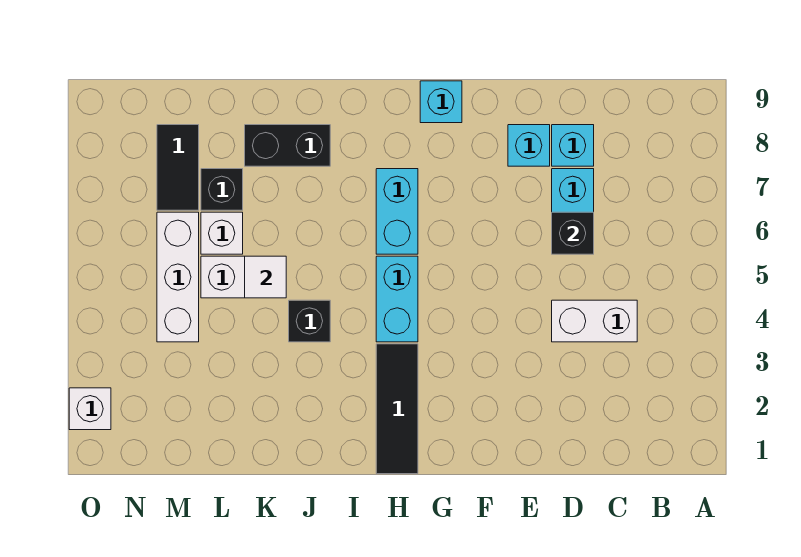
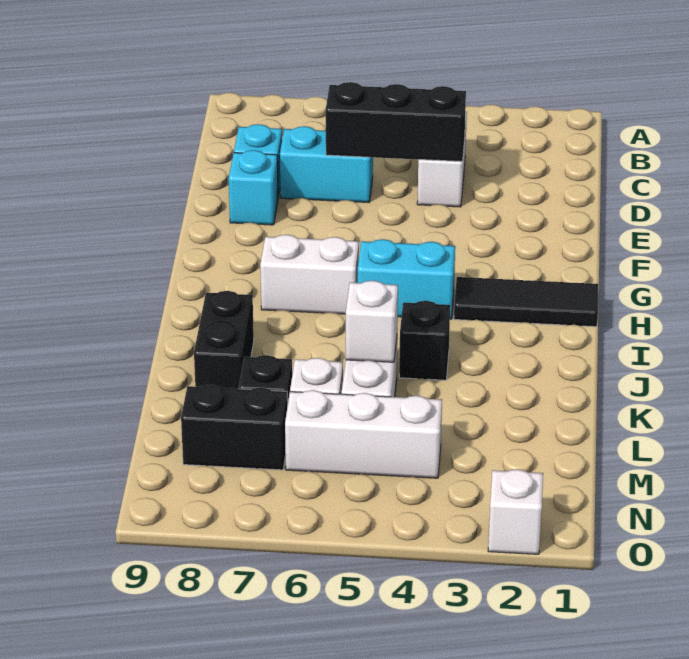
black brick D6 level 2 -> black brick D4:D6 level 2
cyan brick G9 level 1 -> none
cyan brick H6:H7 level 1 -> white brick H6:H7 level 1
white tile K5 level 2 -> white brick K5 level 2
black tile M7:M8 level 1 -> black brick M7:M8 level 1

